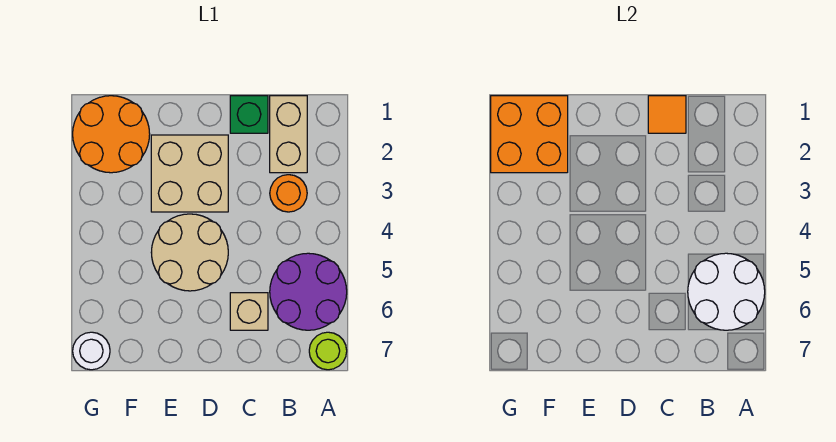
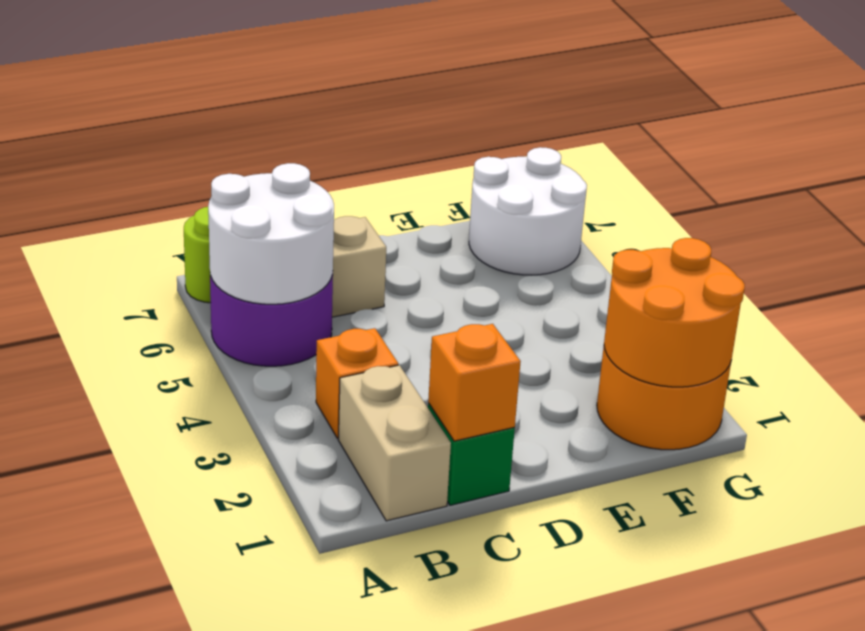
orange round brick B3 level 1 -> orange brick B3 level 1
orange tile C1 level 2 -> orange brick C1 level 2
tan brick D2:E3 level 1 -> none
tan round brick D4:E5 level 1 -> none
orange brick F1:G2 level 2 -> orange round brick F1:G2 level 2
white round brick G7 level 1 -> white round brick F6:G7 level 1

